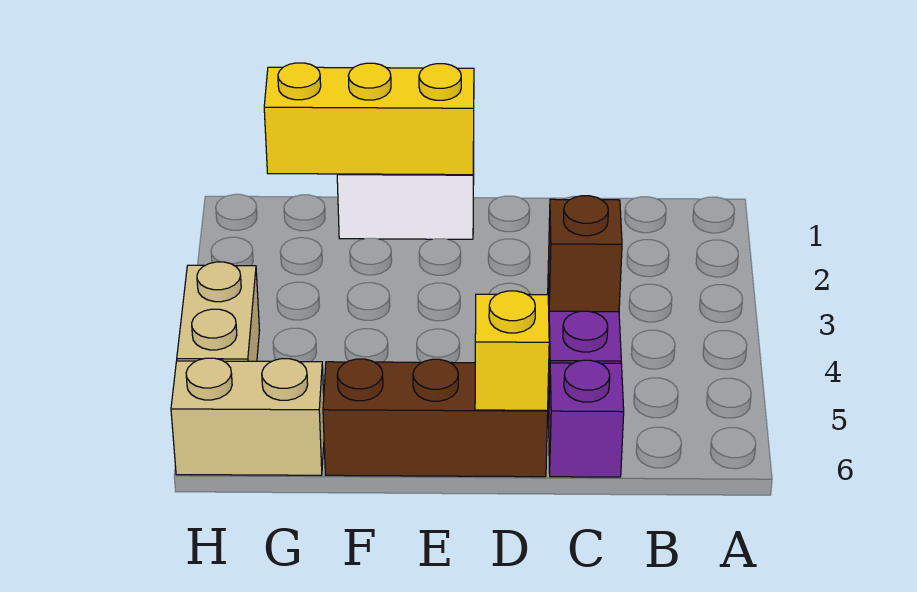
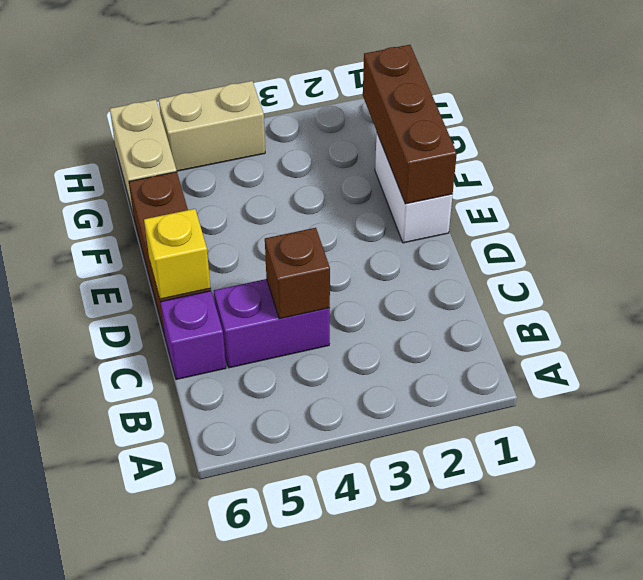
yellow brick E1:G1 level 2 -> brown brick E1:G1 level 2

